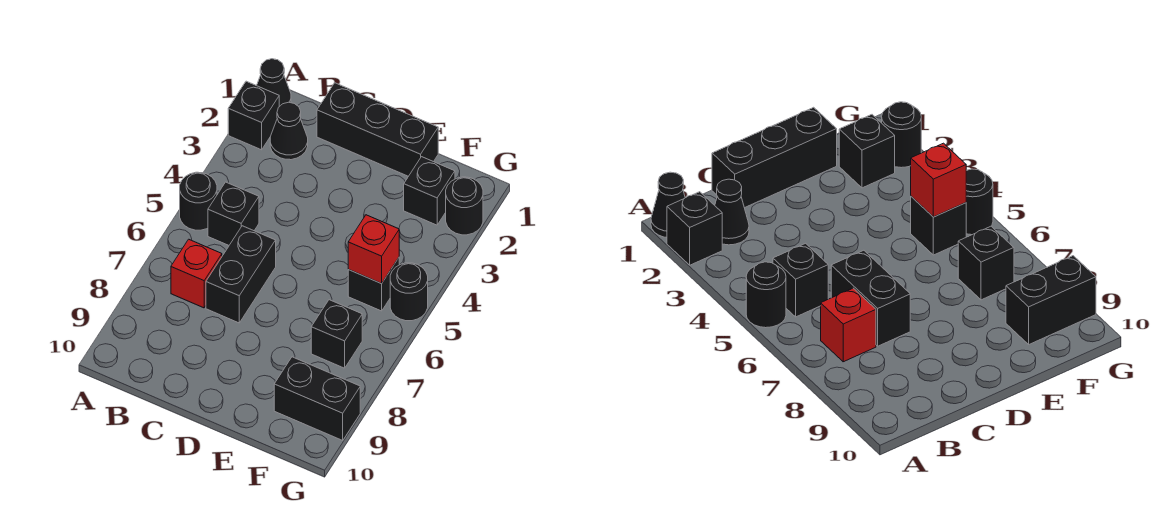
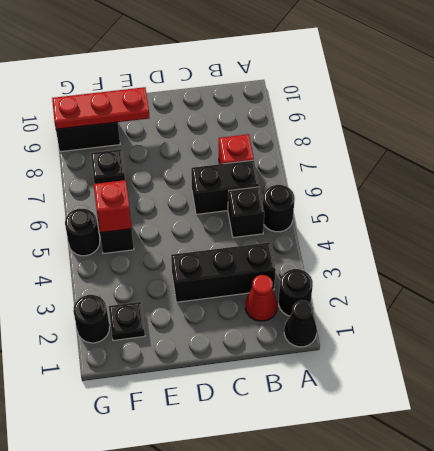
black brick A2 level 1 -> black round brick A2 level 1
black cone B2 level 1 -> red cone B2 level 1
black brick C1:E1 level 1 -> black brick B3:D3 level 1
black brick C6:C7 level 1 -> black brick B6:C6 level 1
none -> red plate E9:G9 level 2
black brick F2 level 1 -> black plate F2 level 1

